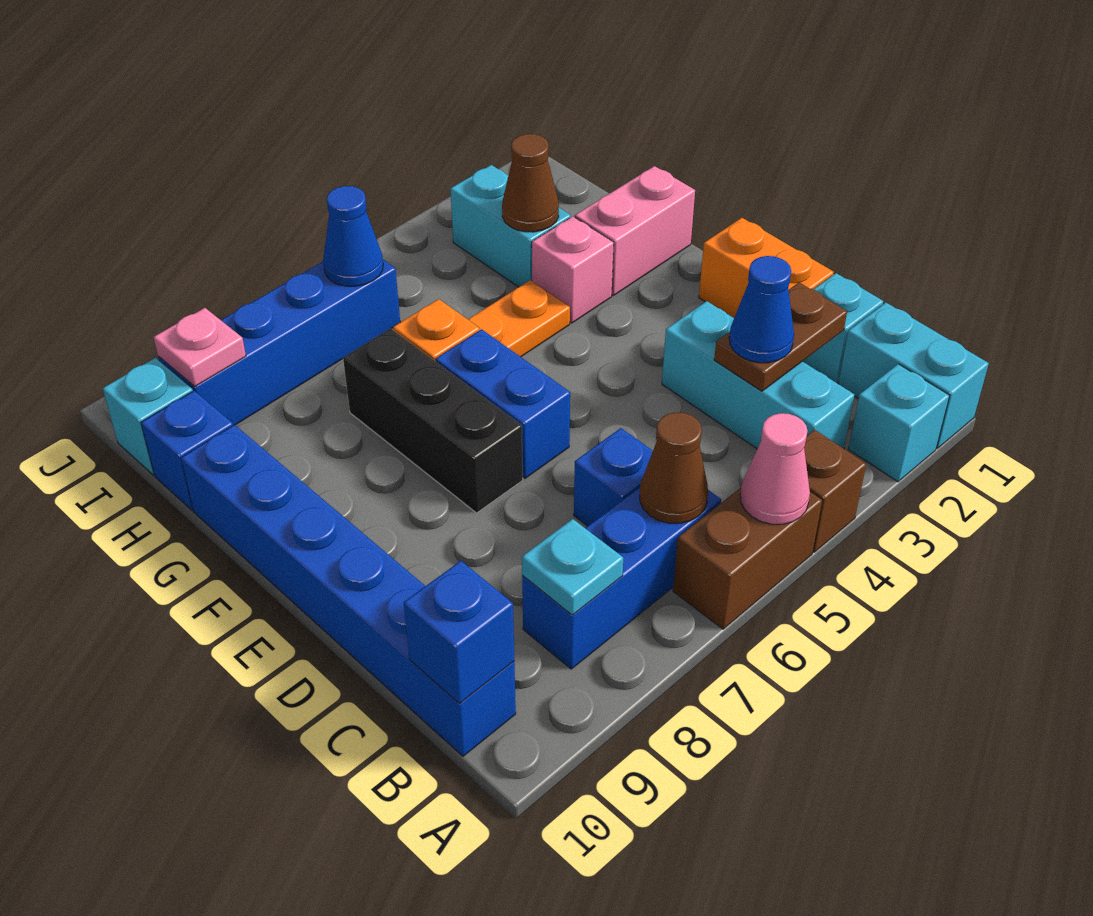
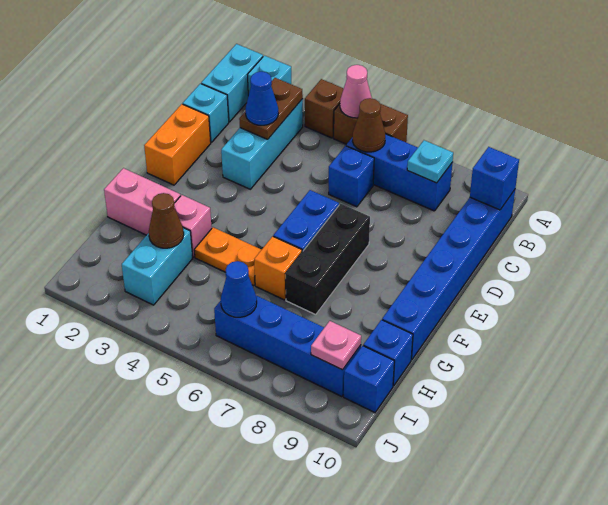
brown plate C2:C3 level 2 -> brown plate B3:C3 level 2
cyan brick I10 level 1 -> blue brick I10 level 1

